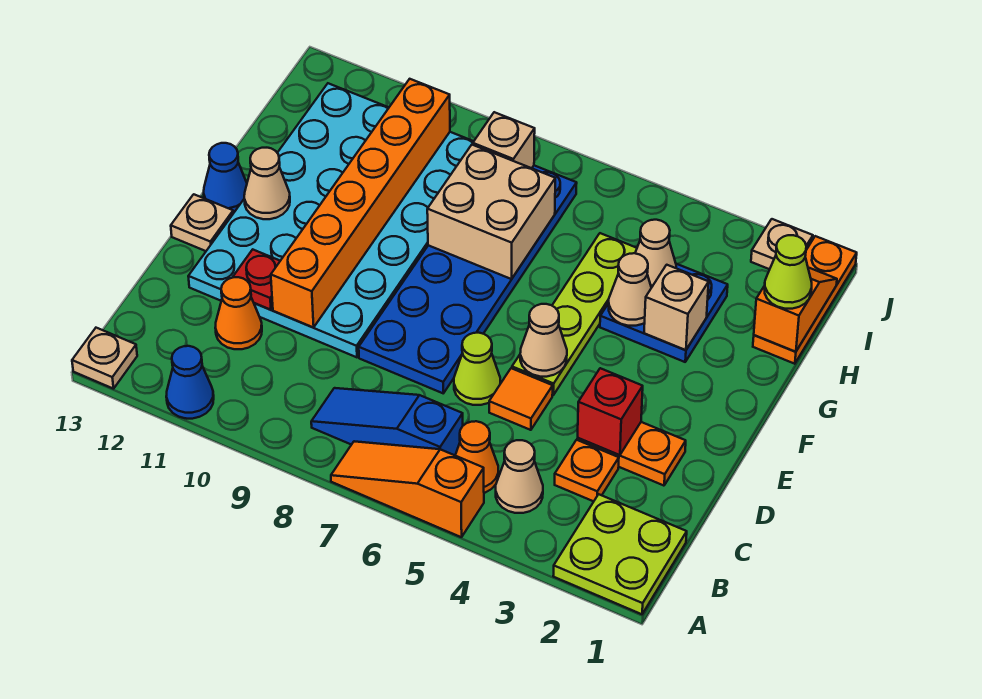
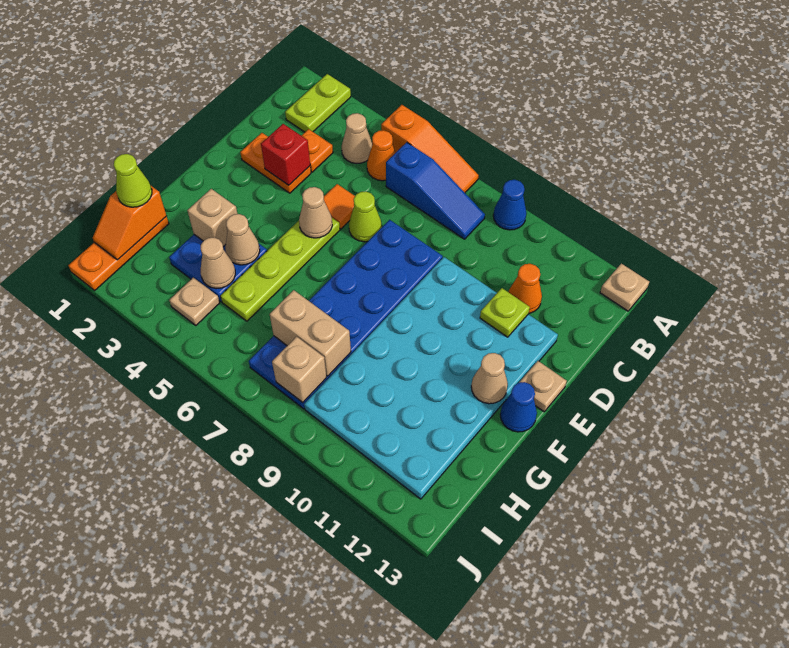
lime plate A1:B2 level 1 -> lime plate A2:B2 level 1
blue cone A11 level 1 -> blue cone A9 level 1
orange brick D10:I10 level 2 -> none
red plate D11 level 2 -> lime plate D11 level 2
tan brick G7:H8 level 2 -> tan brick H7:H8 level 2
tan plate J2 level 1 -> tan plate I4 level 1

